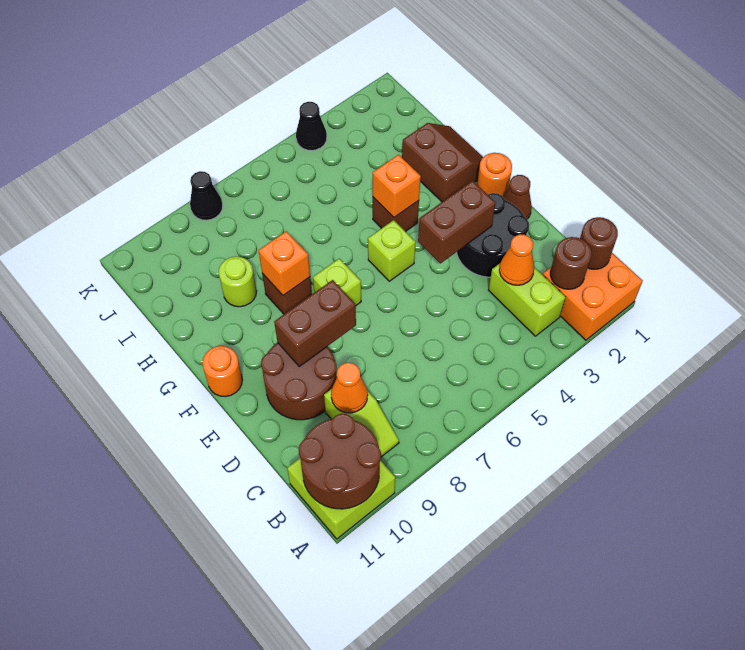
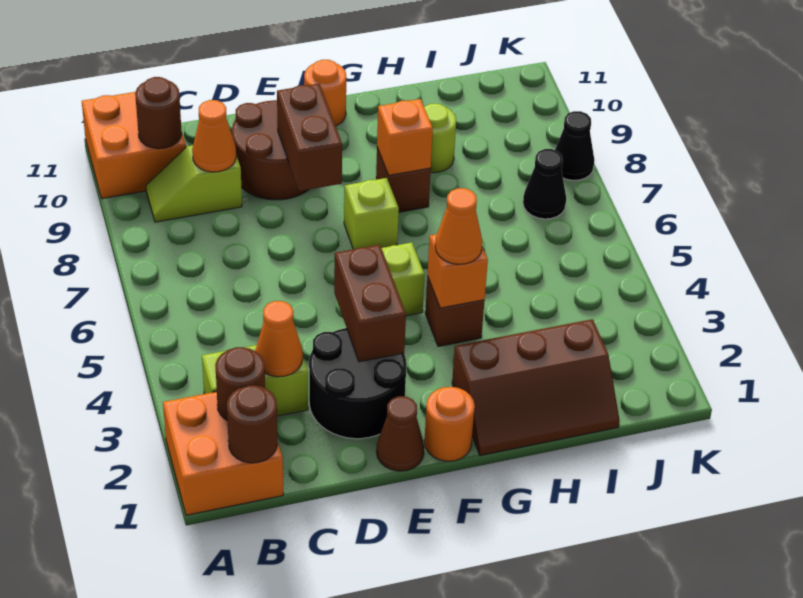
lime brick A10:B11 level 1 -> orange brick A10:B11 level 1
brown round brick A10:B11 level 2 -> brown round brick B10 level 2
brown slope G1:H2 level 1 top 2 -> brown slope G1:I2 level 1 top 2
none -> orange cone G4 level 3
black cone K4 level 1 -> black cone J7 level 1

